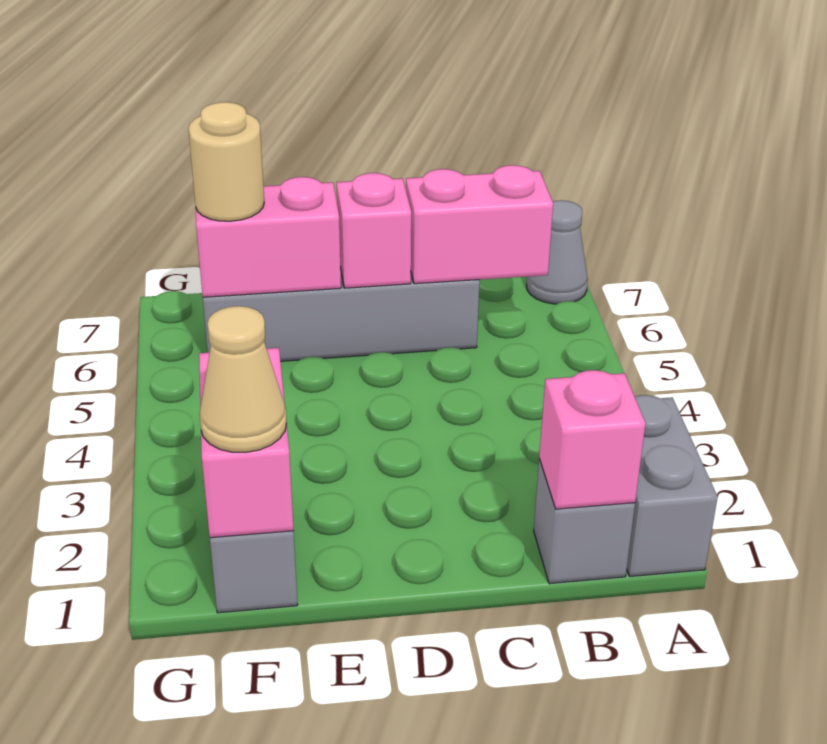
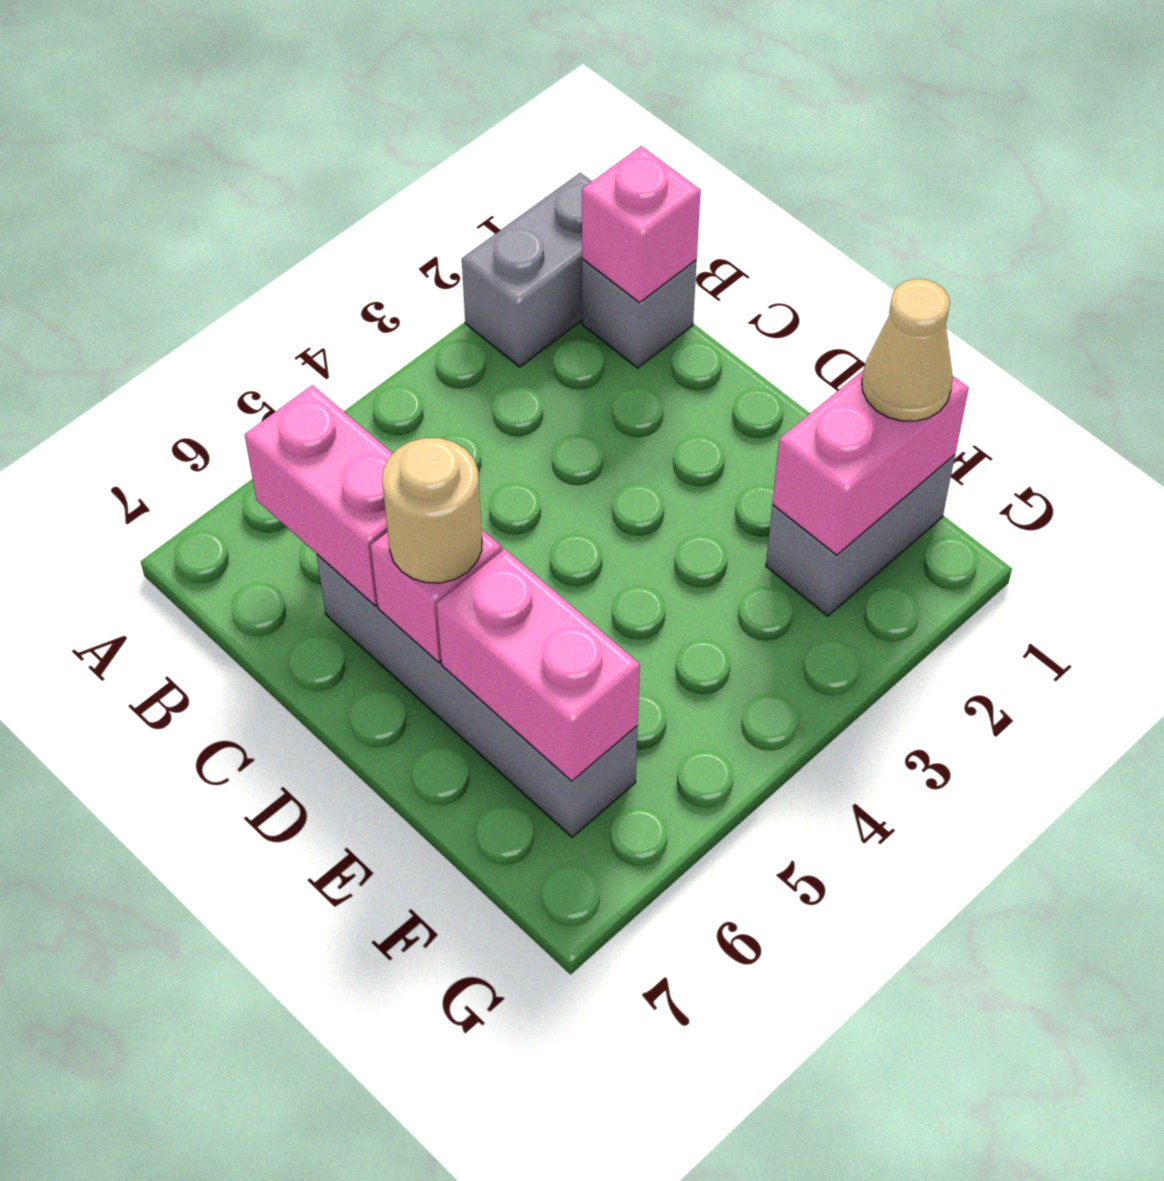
grey cone A7 level 1 -> none
tan round brick F6 level 3 -> tan round brick D6 level 3

